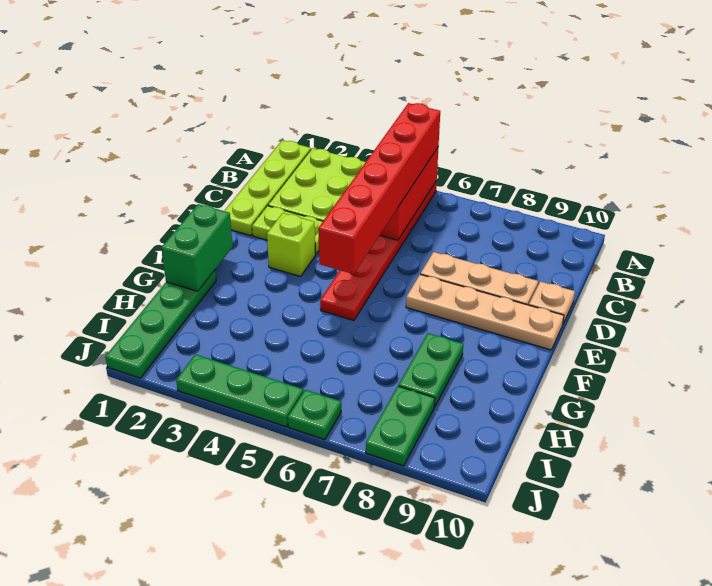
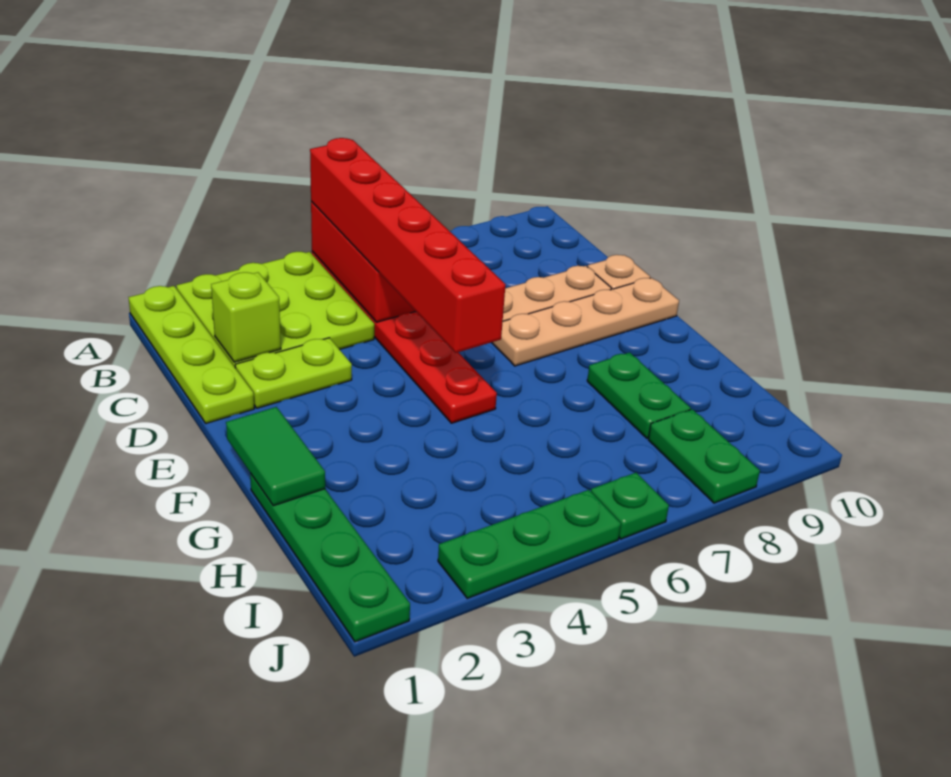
lime brick E3 level 1 -> lime brick C2 level 2
green brick F1:G1 level 2 -> green tile F1:G1 level 2

